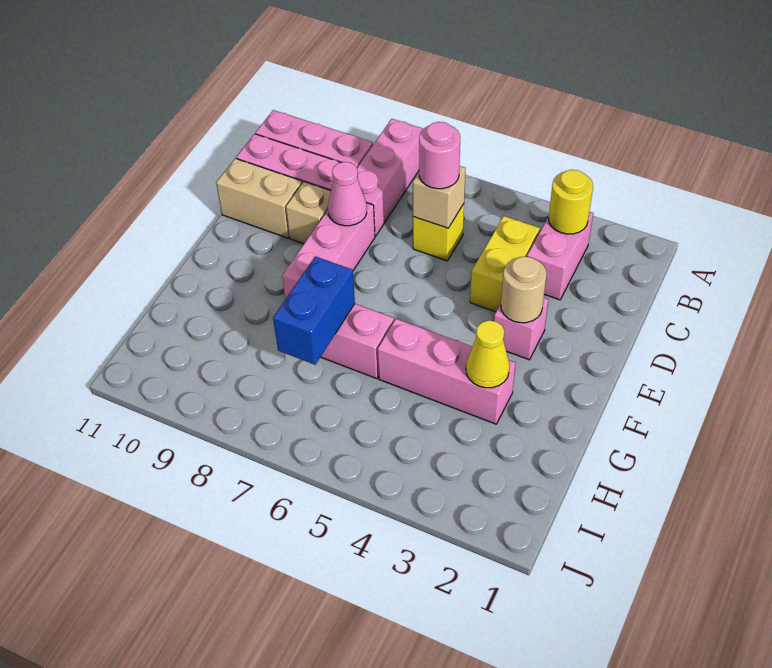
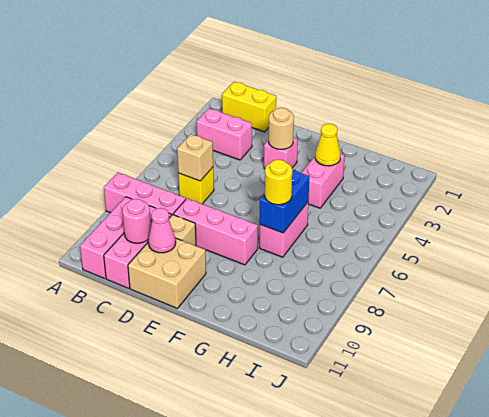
yellow round brick B3 level 2 -> yellow round brick G7 level 3
yellow brick C4:D4 level 1 -> yellow brick B1:C1 level 1
pink round brick C6 level 3 -> pink round brick C10 level 2
pink cone D8 level 2 -> pink cone D10 level 2
tan brick D10:D11 level 1 -> tan brick D10:E11 level 1
pink brick G3:G5 level 1 -> pink brick G3:G4 level 1
blue brick G7:H7 level 2 -> blue brick G6:G7 level 2

